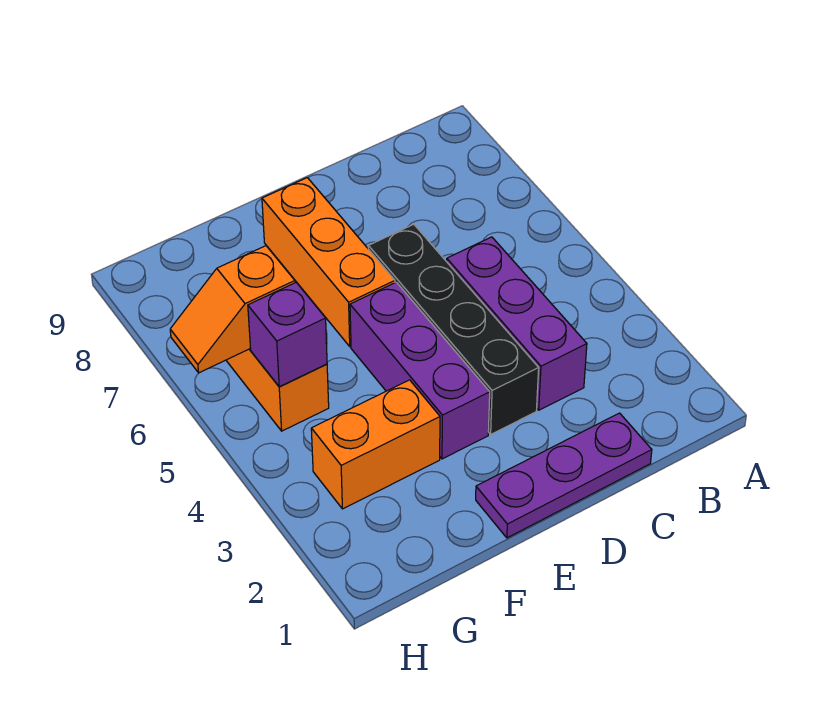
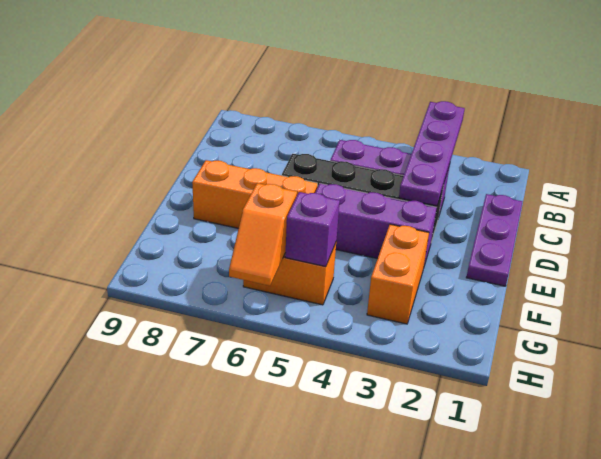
none -> purple plate A3:D3 level 2

